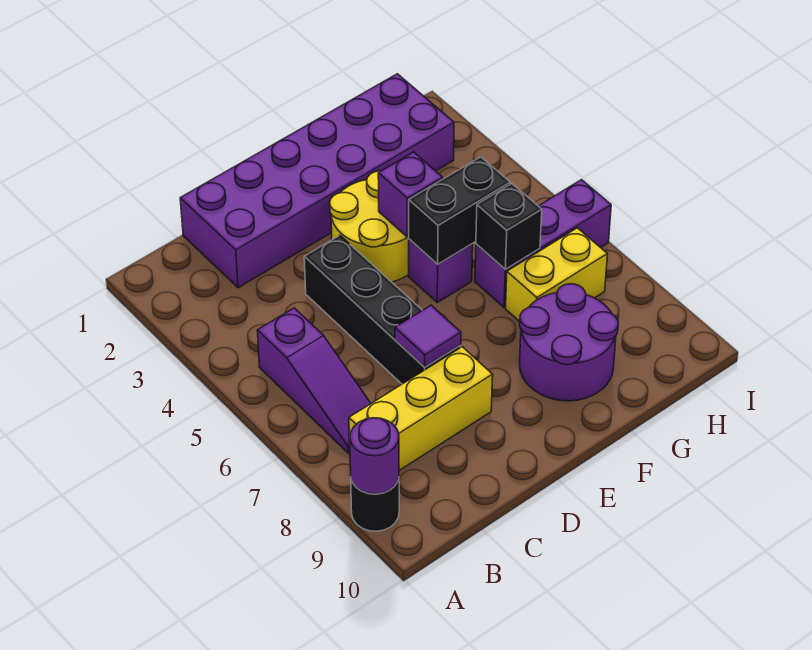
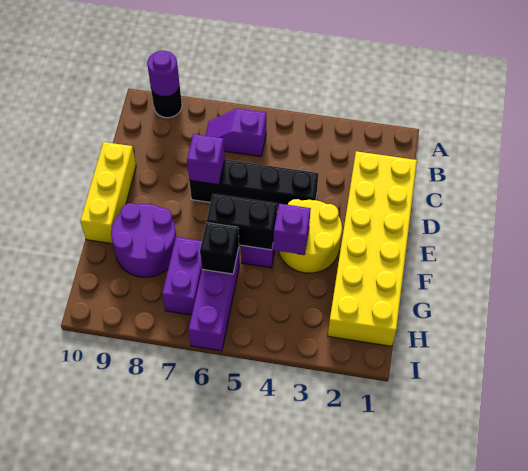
purple slope B5:B7 level 1 top 5 -> purple slope B6:B7 level 1 top 6
yellow brick B8:D8 level 1 -> yellow brick D10:F10 level 1
purple brick C1:H2 level 1 -> yellow brick C1:H2 level 1
purple tile D7 level 2 -> purple brick D7 level 2
black brick F5:G5 level 2 -> black brick F5:F6 level 2
yellow brick G7:H7 level 1 -> purple brick G7:H7 level 1

